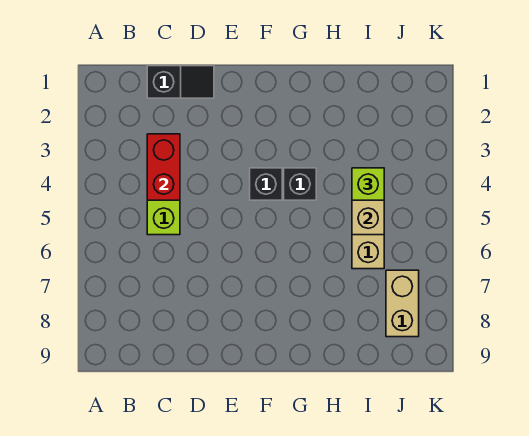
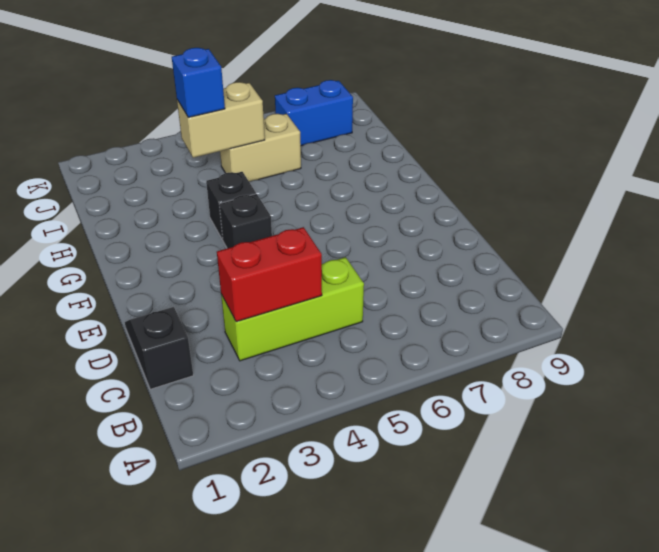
lime brick I4 level 3 -> blue brick I4 level 3
tan brick J7:J8 level 1 -> blue brick J7:J8 level 1

